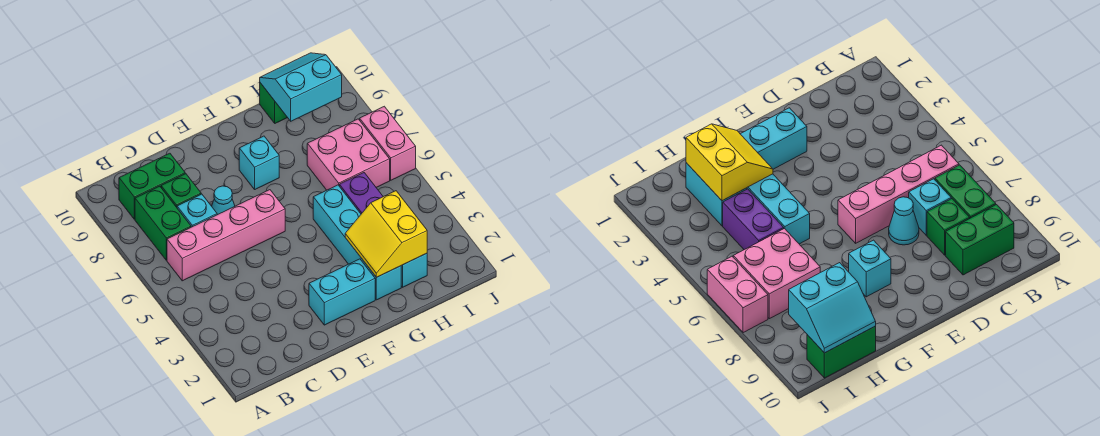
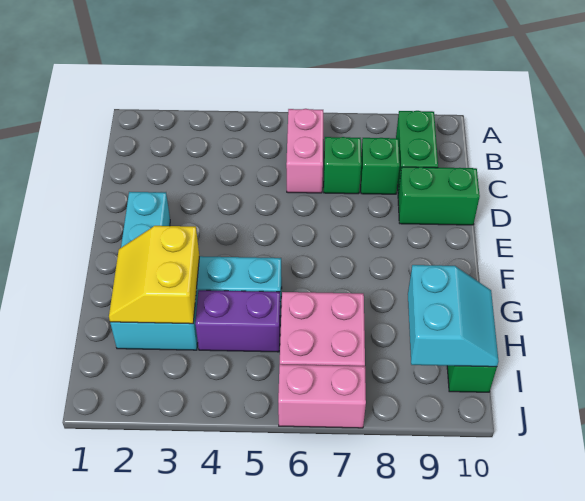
pink brick B6:E6 level 1 -> pink brick B6:C6 level 1
green brick B7:B8 level 1 -> green brick D9:D10 level 1
cyan brick C7 level 1 -> green brick C7 level 1
cyan cone D7 level 1 -> none
cyan brick F8 level 1 -> none
yellow slope G2:H3 level 2 top H -> yellow slope G2:H3 level 2 top 3

